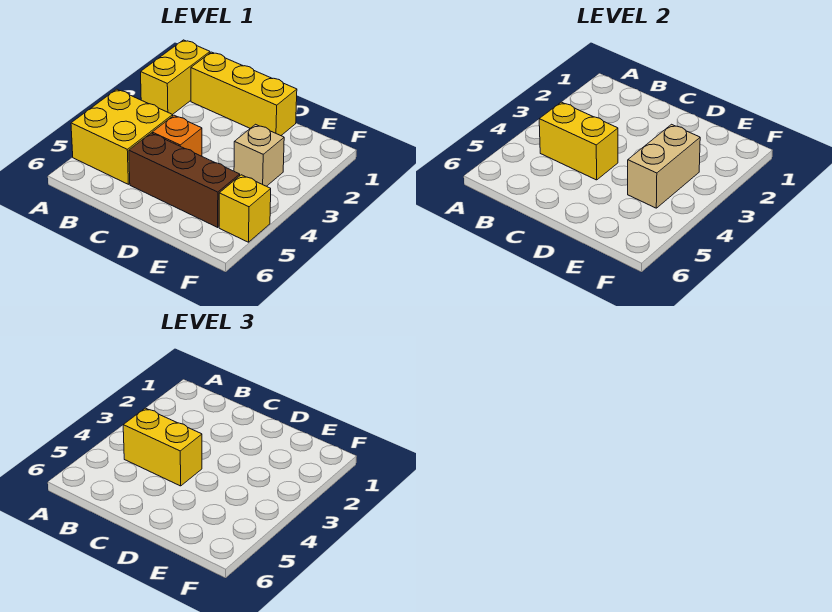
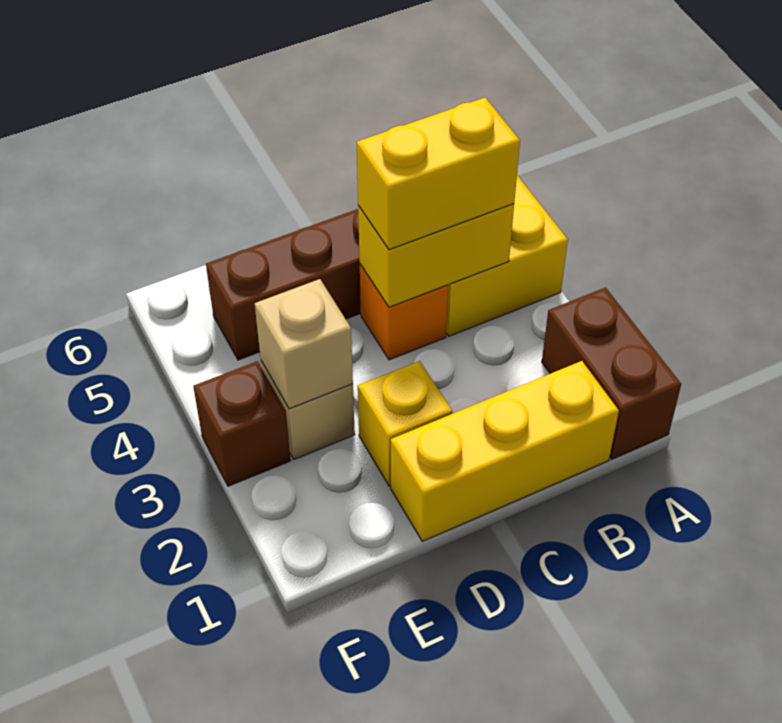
yellow brick A1:A2 level 1 -> brown brick A1:A2 level 1
tan brick E3:E4 level 2 -> tan brick E3 level 2
none -> brown brick F3 level 1
yellow brick F5 level 1 -> yellow brick D2 level 1

